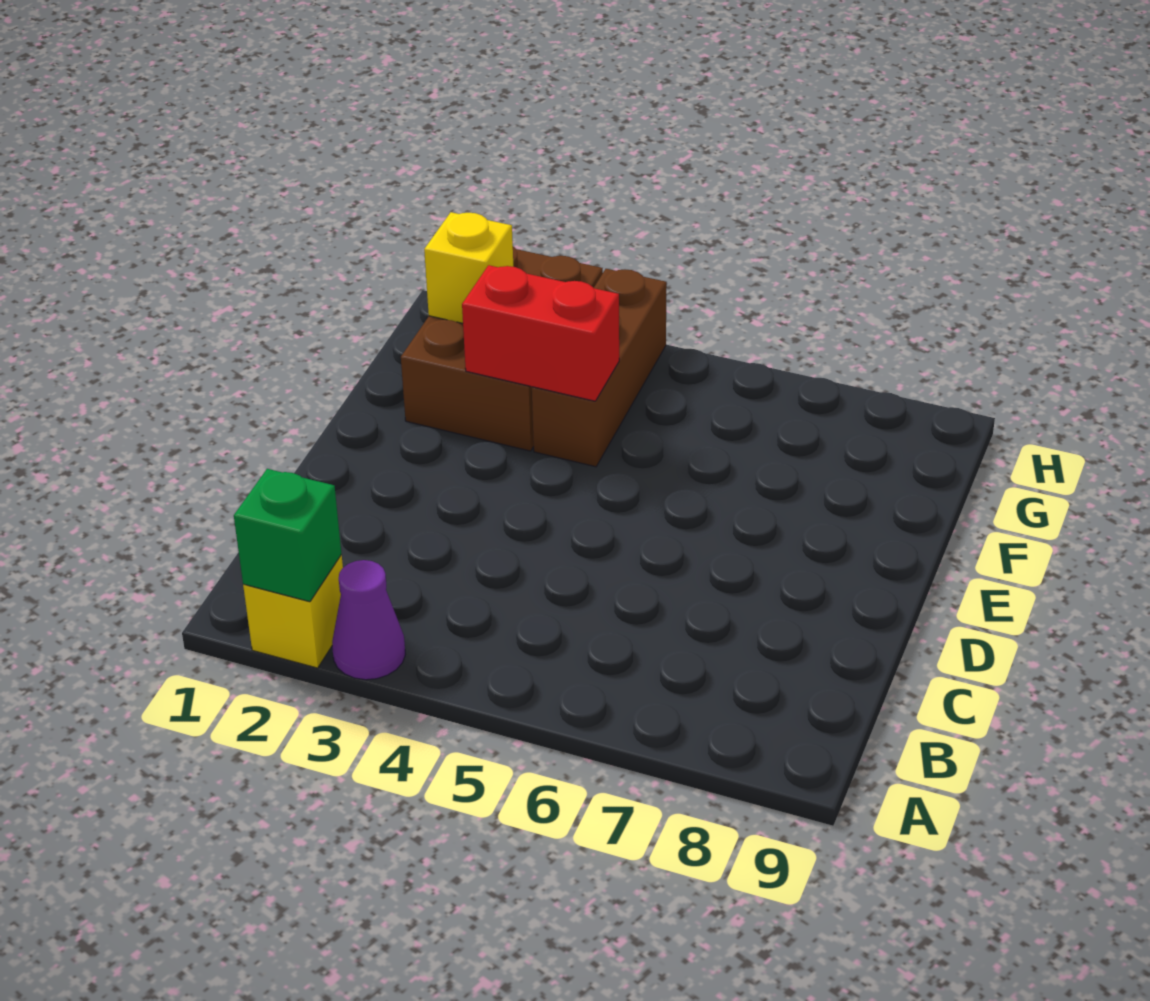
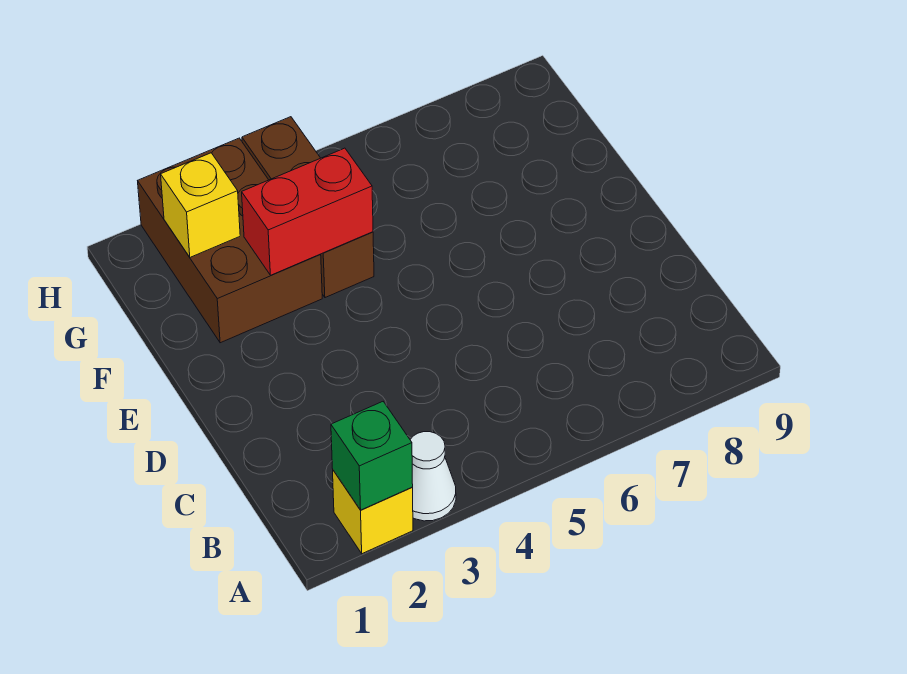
purple cone A3 level 1 -> white cone A3 level 1

